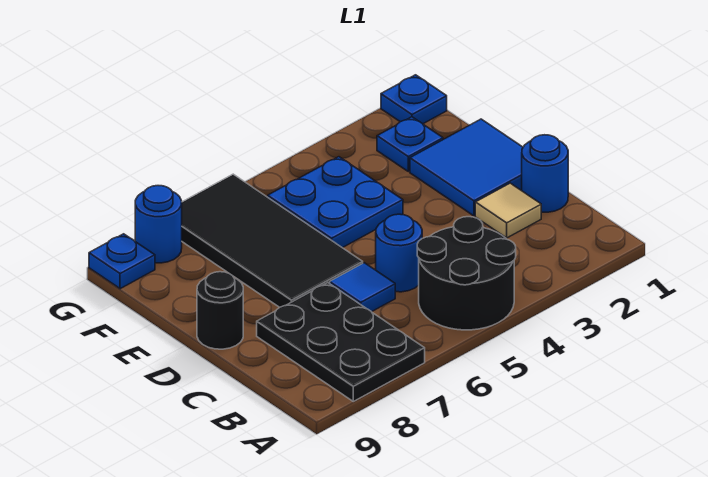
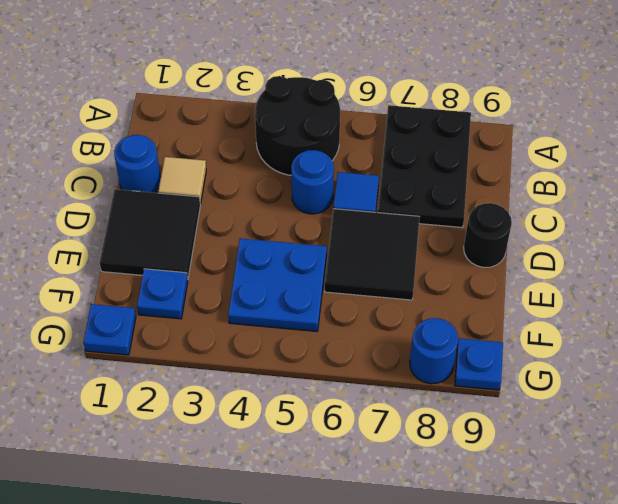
blue tile D1:E2 level 1 -> black tile D1:E2 level 1
black tile D6:G7 level 1 -> black tile D6:E7 level 1

